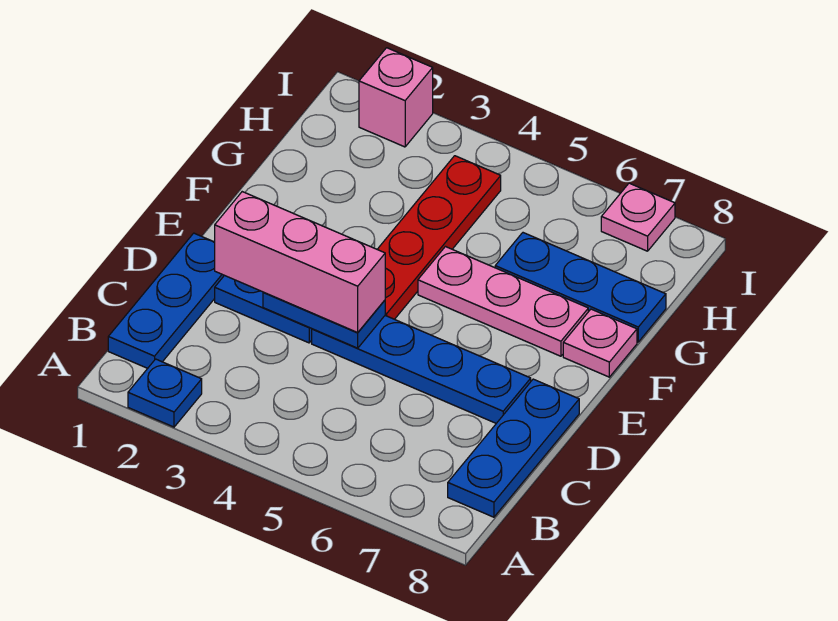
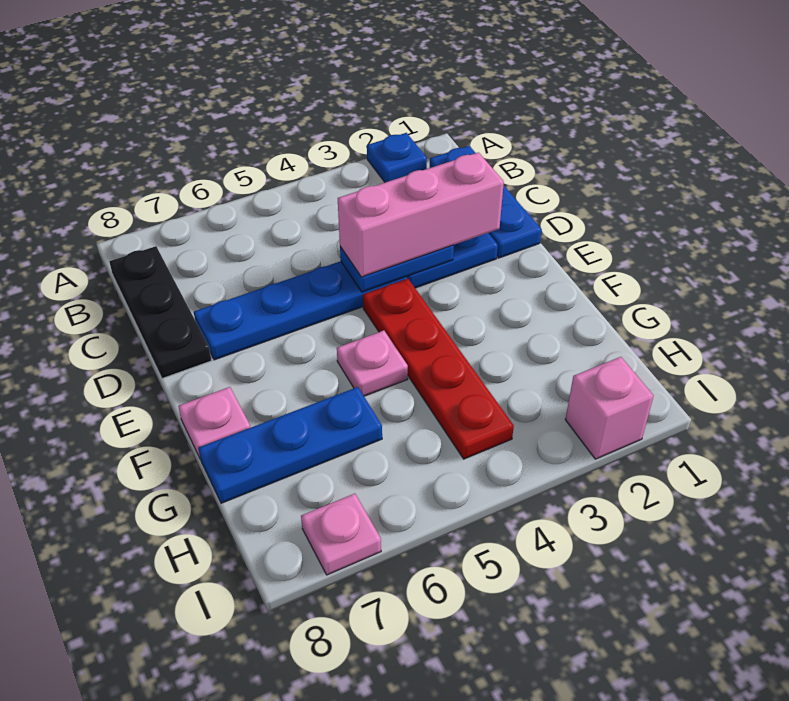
blue plate B8:D8 level 1 -> black plate B8:D8 level 1
pink plate F5:F7 level 1 -> pink plate F5 level 1

